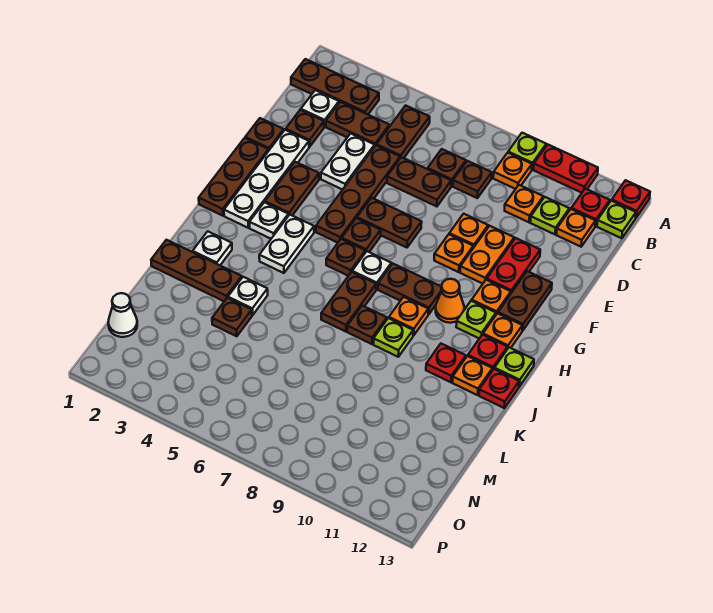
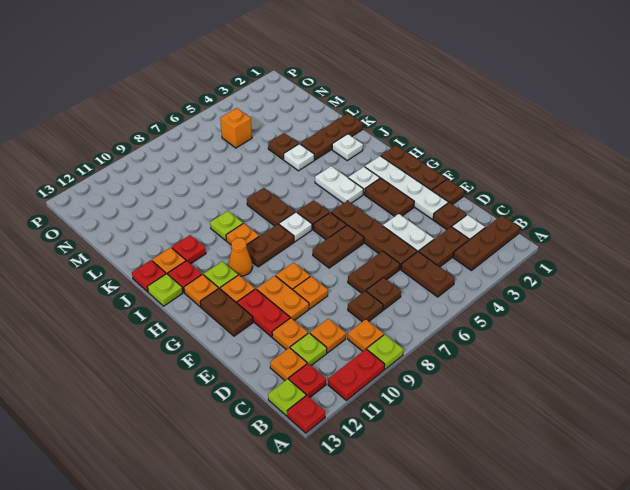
none -> orange plate D11 level 1
brown plate J8 level 1 -> none
white cone N1 level 1 -> none
none -> orange brick N5 level 1

